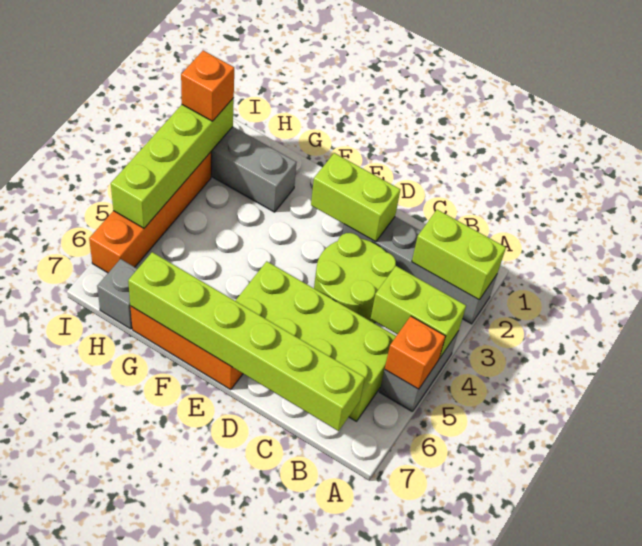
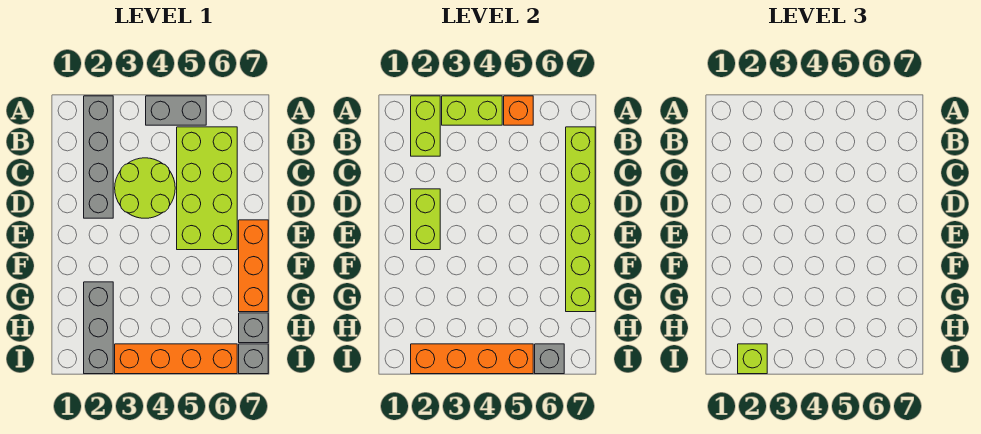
lime brick A4:B4 level 2 -> lime brick A3:A4 level 2
lime brick I2:I5 level 2 -> orange brick I2:I5 level 2
orange brick I2 level 3 -> lime brick I2 level 3
none -> grey brick I6 level 2
none -> grey brick I7 level 1

